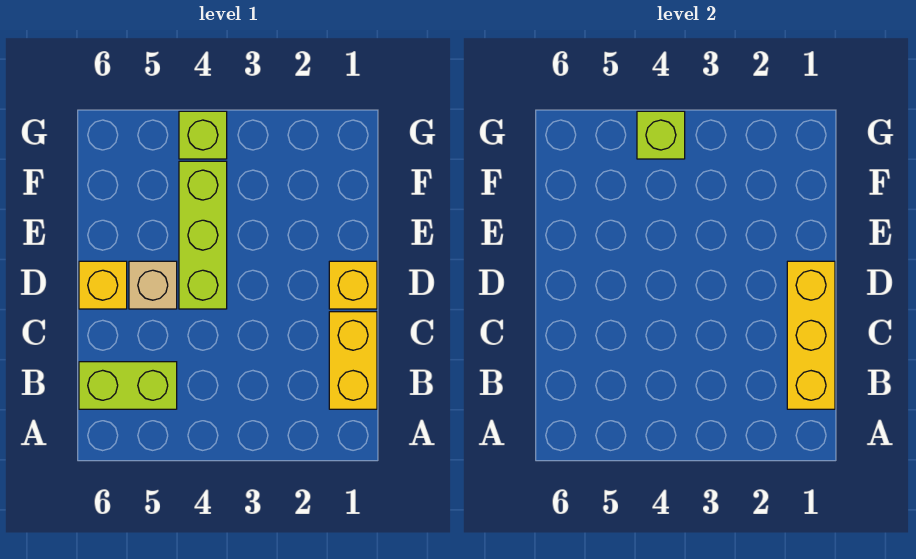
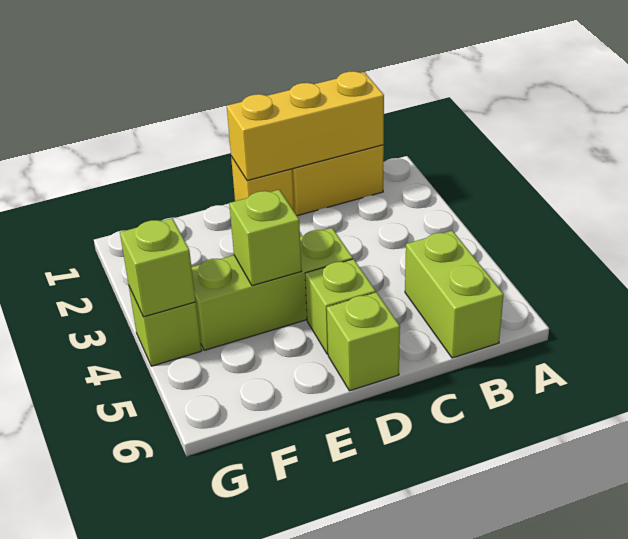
tan brick D5 level 1 -> lime brick D5 level 1
yellow brick D6 level 1 -> lime brick D6 level 1
none -> lime brick E4 level 2

